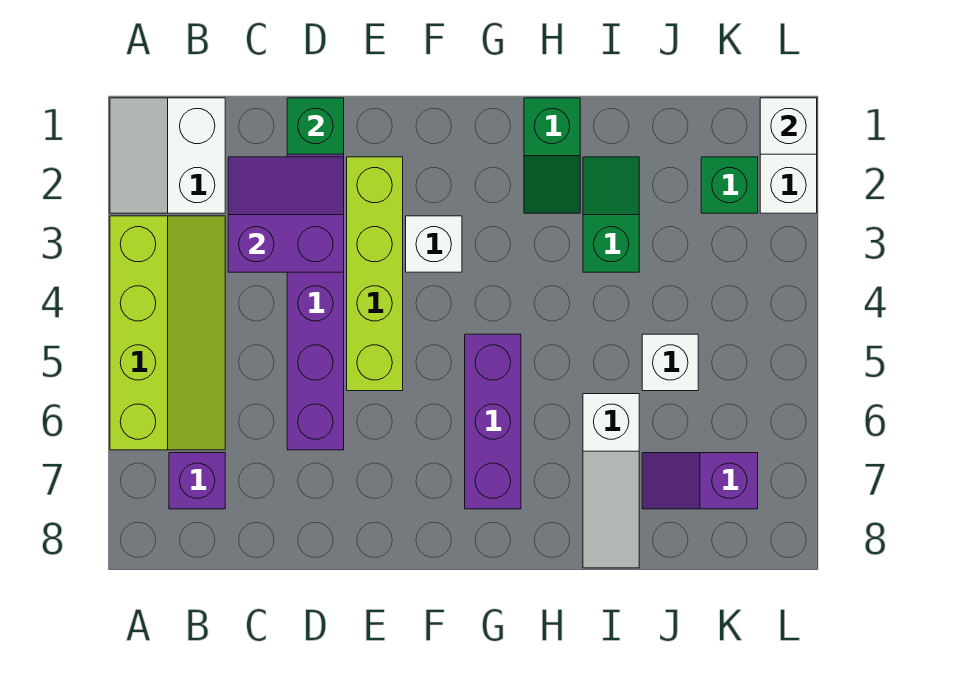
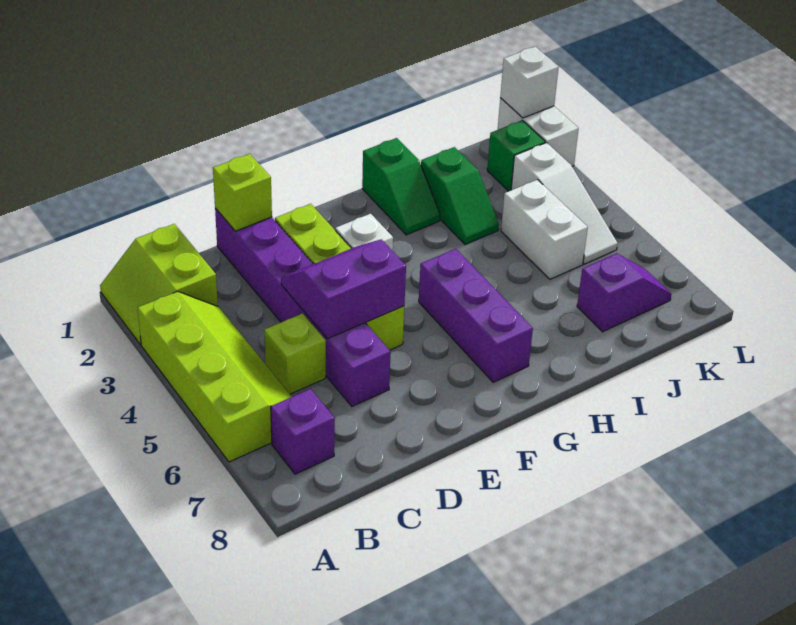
white slope A1:B2 level 1 top B -> lime slope A1:B2 level 1 top B
purple slope C2:D3 level 2 top 3 -> purple slope D4:E5 level 2 top 5
none -> lime brick C5 level 1
green brick D1 level 2 -> lime brick D1 level 2
green slope I2:I3 level 1 top 3 -> green slope I2:I3 level 1 top 2
white slope I6:I8 level 1 top 6 -> white slope K3:K5 level 1 top 3
white brick J5 level 1 -> white brick J4:J5 level 1
purple slope J7:K7 level 1 top K -> purple slope J7:K7 level 1 top J

